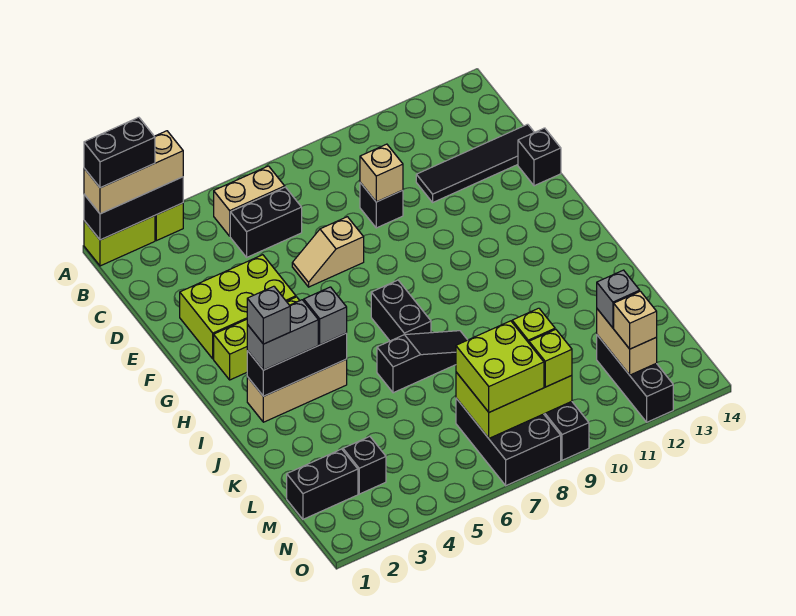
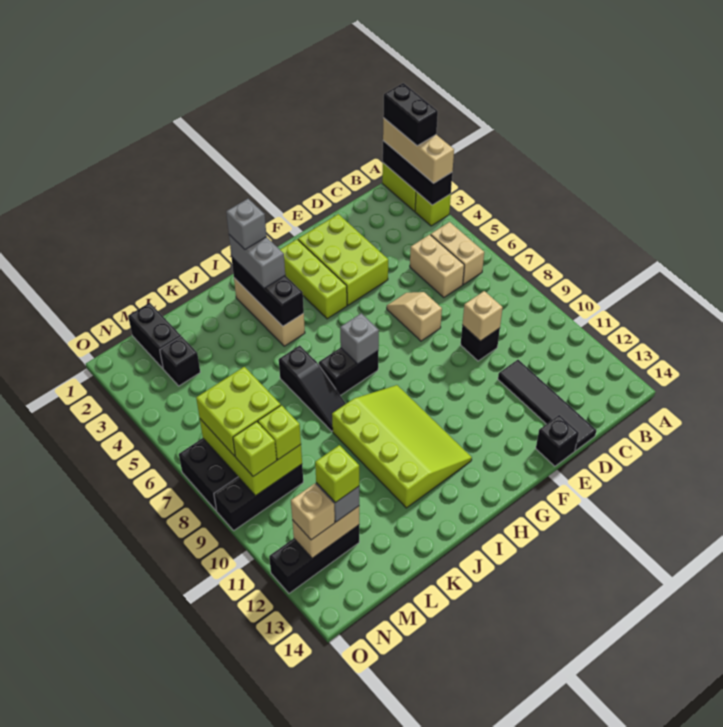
black brick C5:C6 level 1 -> tan brick C5:C6 level 1
none -> lime slope H9:J12 level 1 top J
grey brick I4 level 3 -> grey brick H7 level 2
none -> lime brick M12 level 4

